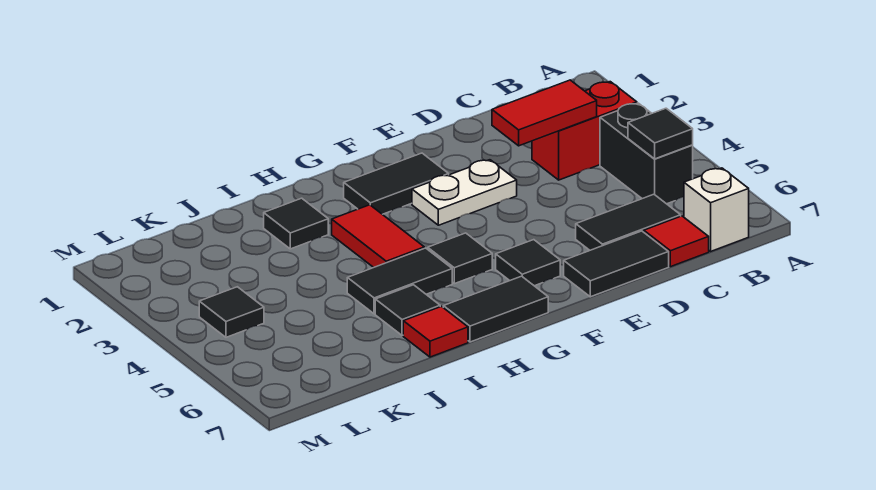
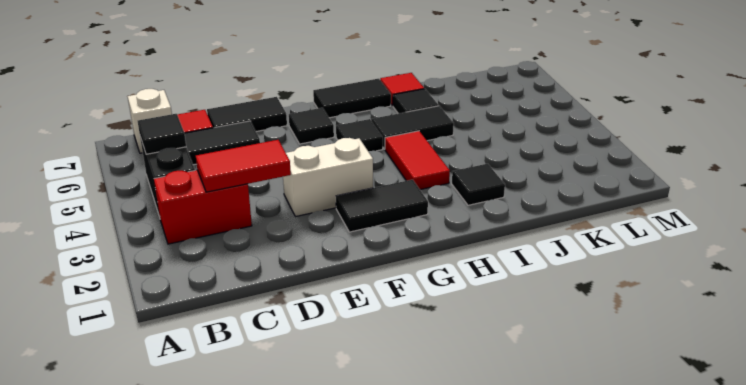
white plate E3:F3 level 1 -> white brick E3:F3 level 1
black tile L4 level 1 -> none

